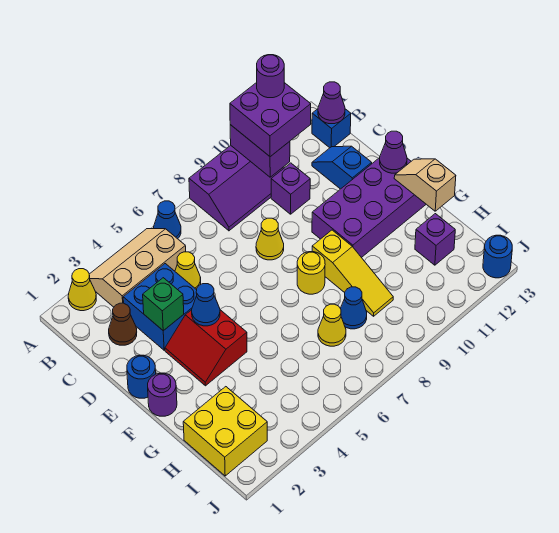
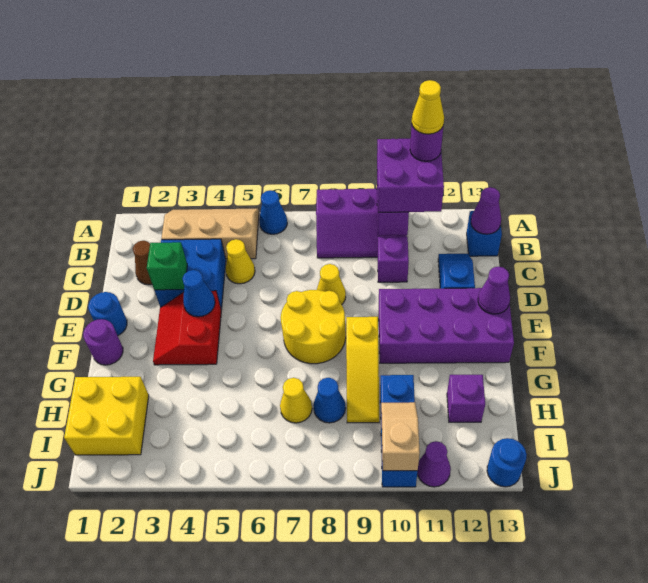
yellow cone A2 level 1 -> yellow cone A11 level 5
yellow round brick F8 level 1 -> yellow round brick E7:F8 level 1
tan slope F13:G13 level 2 top G -> tan slope I10:J10 level 2 top J
none -> blue brick H10:J10 level 1
none -> purple cone J11 level 1

